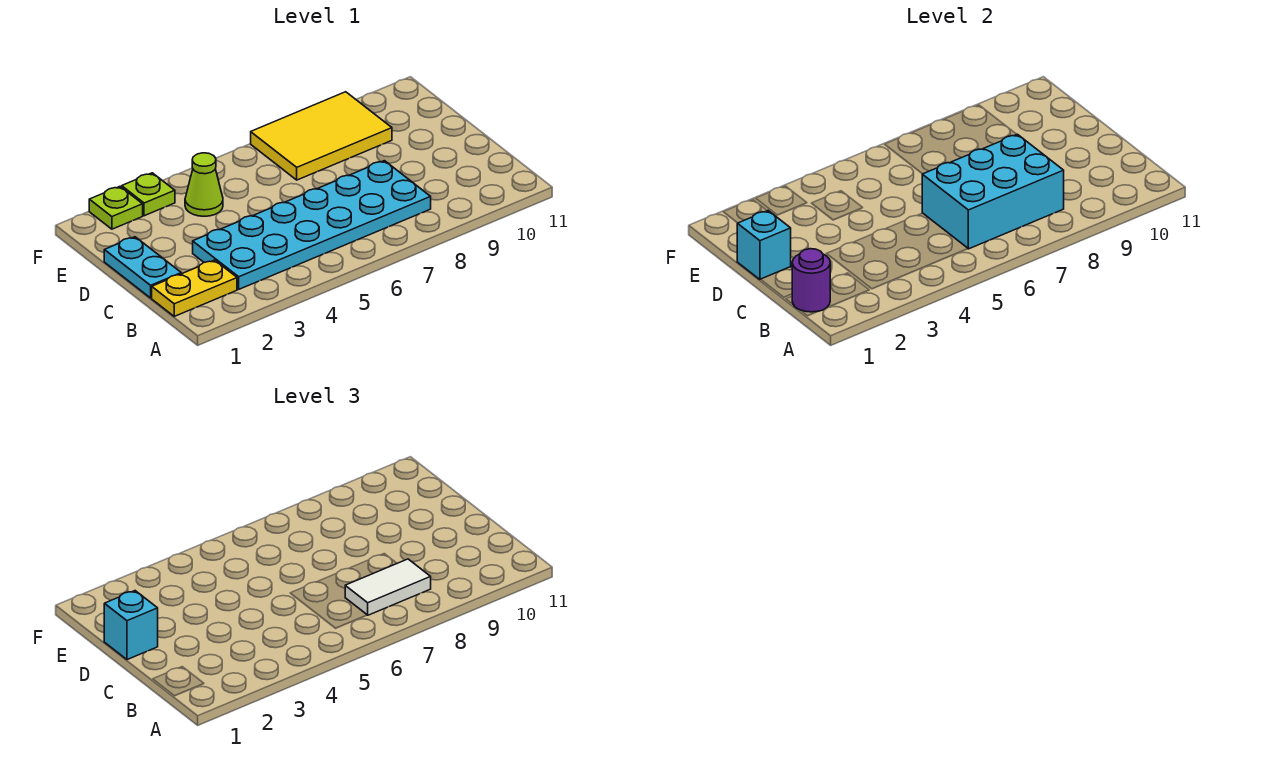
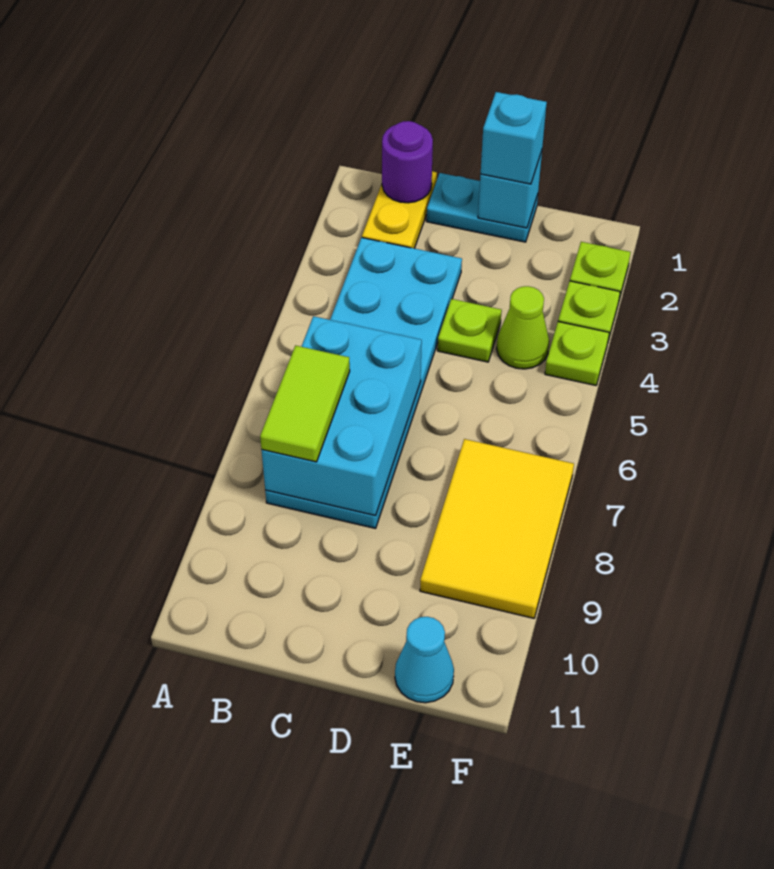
white tile B7:B8 level 3 -> lime tile B7:B8 level 3
none -> lime plate D4 level 1
none -> cyan cone E11 level 1
none -> lime plate F4 level 1

